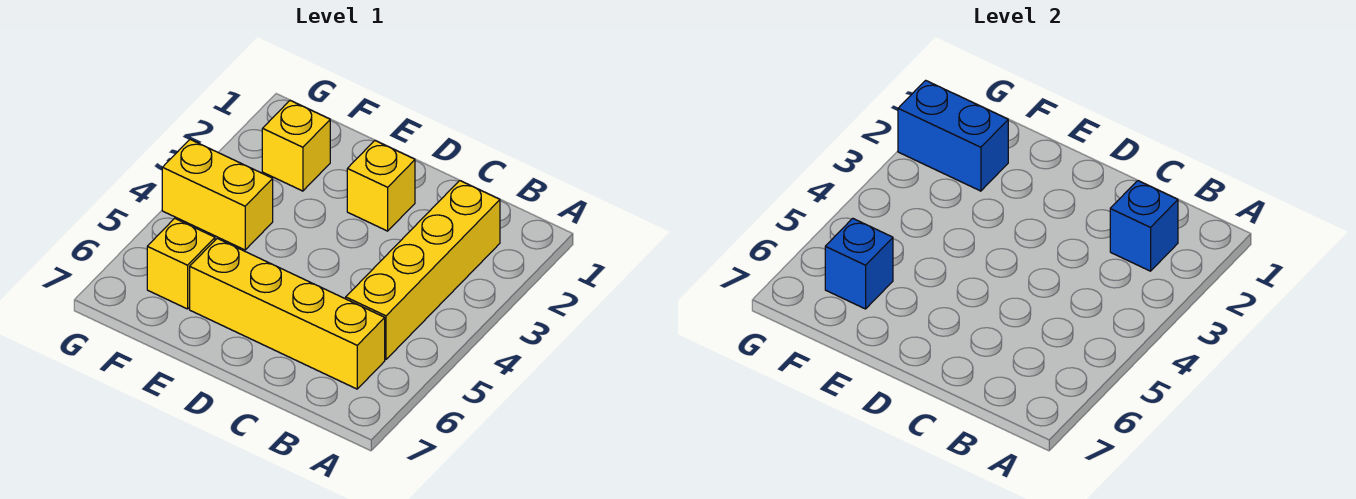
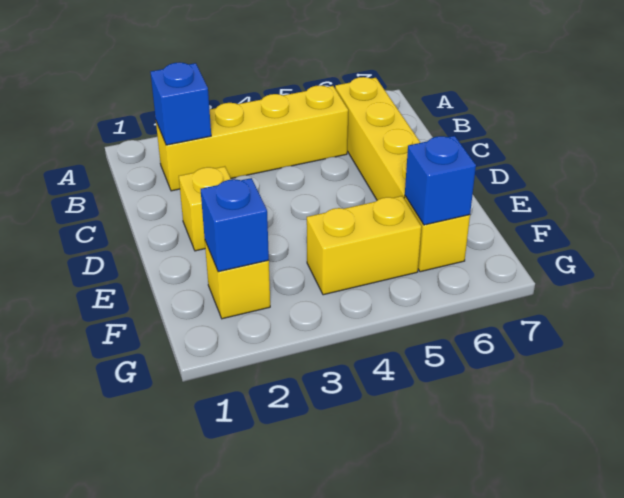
blue brick F2:G2 level 2 -> blue brick F2 level 2
yellow brick F4:G4 level 1 -> yellow brick F4:F5 level 1

